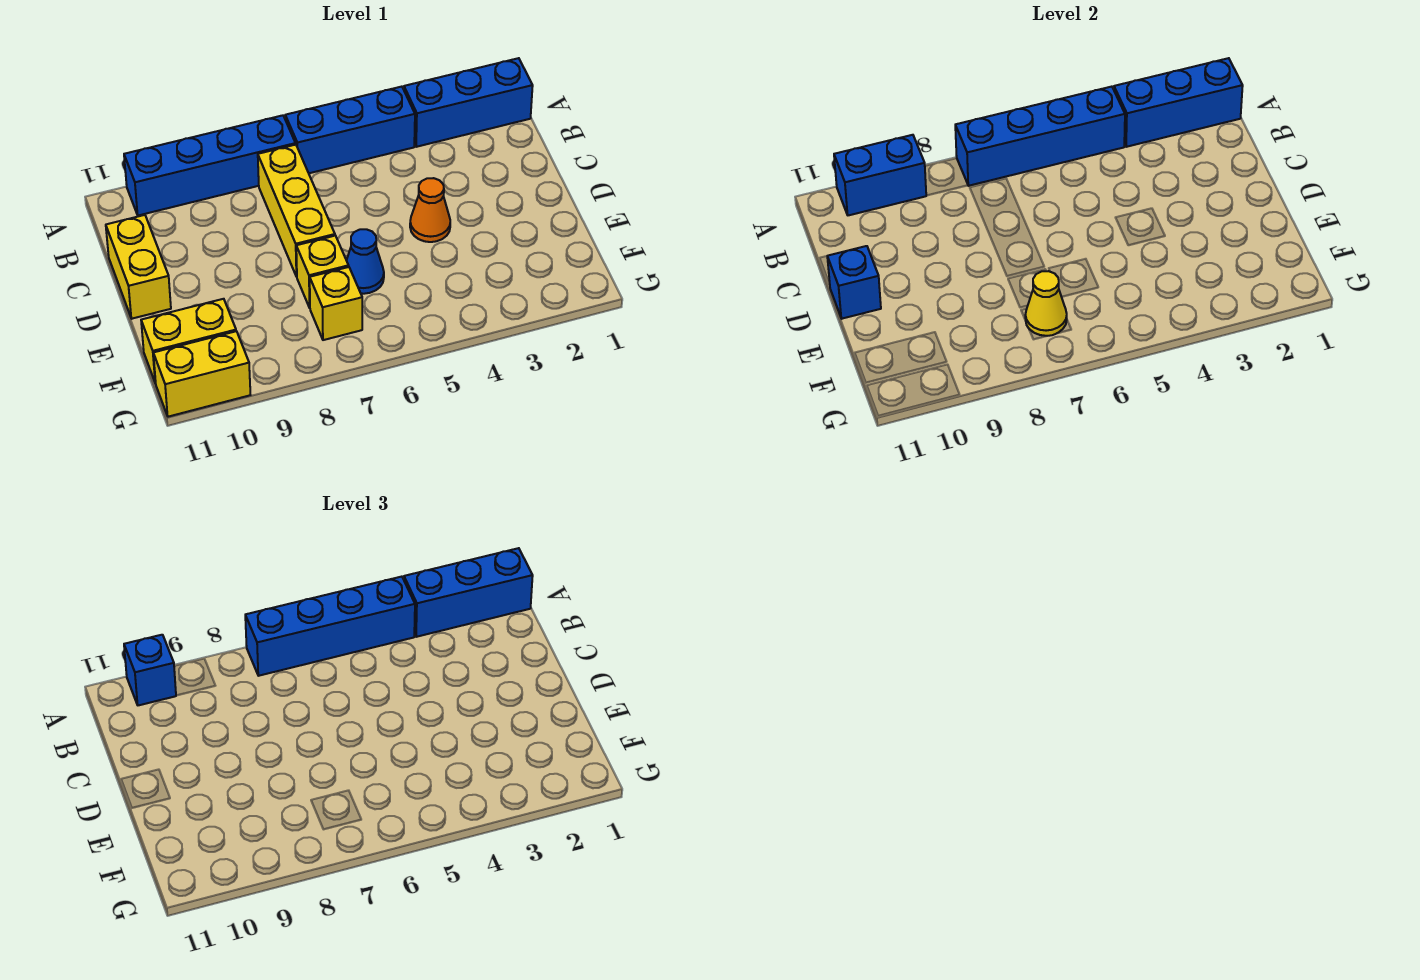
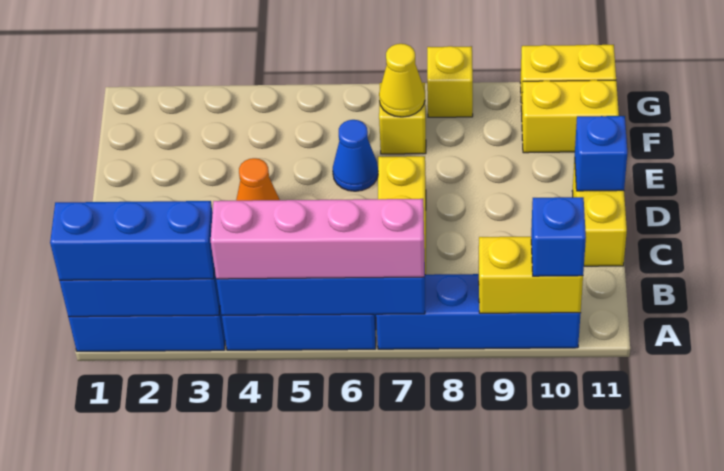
blue brick A4:A7 level 3 -> pink brick A4:A7 level 3
blue brick A9:A10 level 2 -> yellow brick A9:A10 level 2
yellow brick E7 level 1 -> yellow brick G8 level 1

